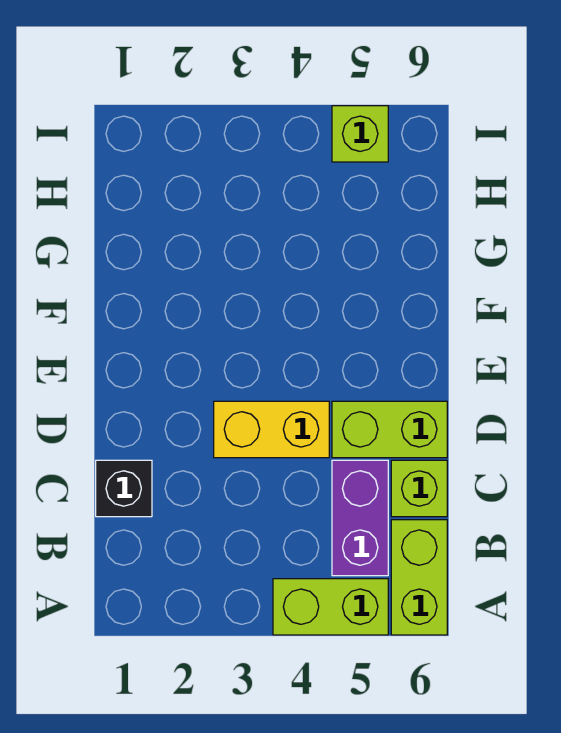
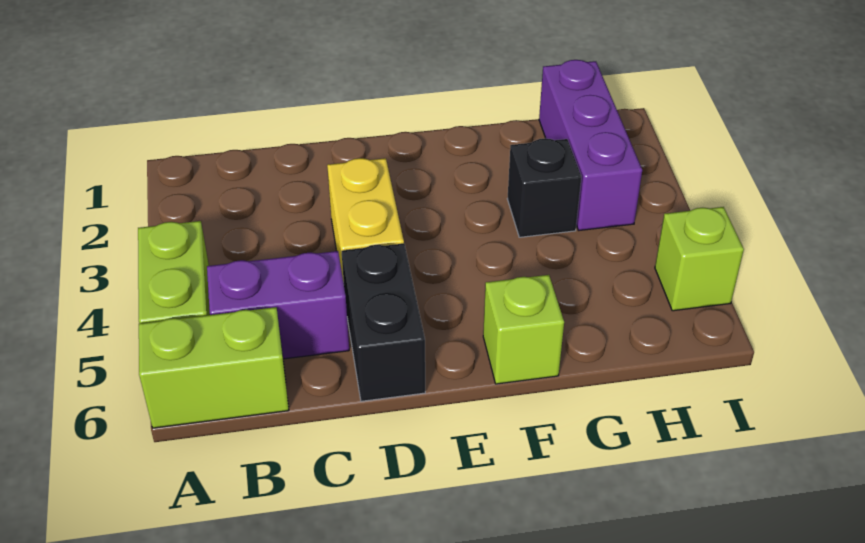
black brick C1 level 1 -> black brick G3 level 1
lime brick C6 level 1 -> lime brick F6 level 1
lime brick D5:D6 level 1 -> black brick D5:D6 level 1
none -> purple brick H1:H3 level 1

